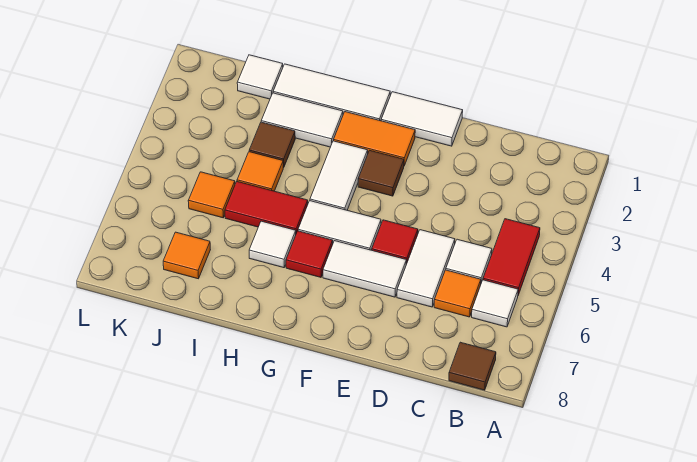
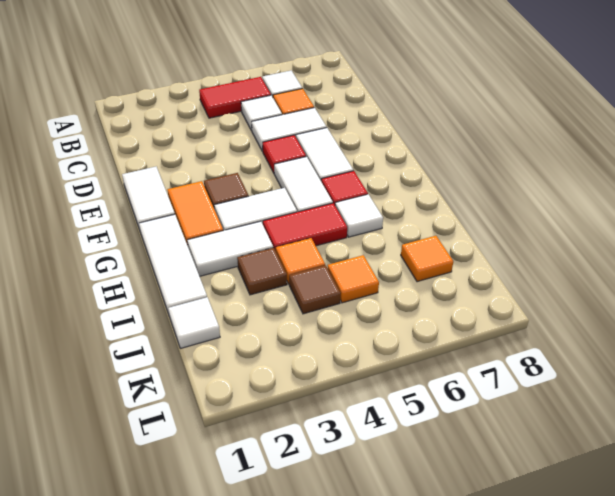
brown tile B8 level 1 -> brown tile J4 level 1
white tile H2:I2 level 1 -> white tile H2:H3 level 1
red tile H5:I5 level 1 -> red tile H4:H5 level 1

